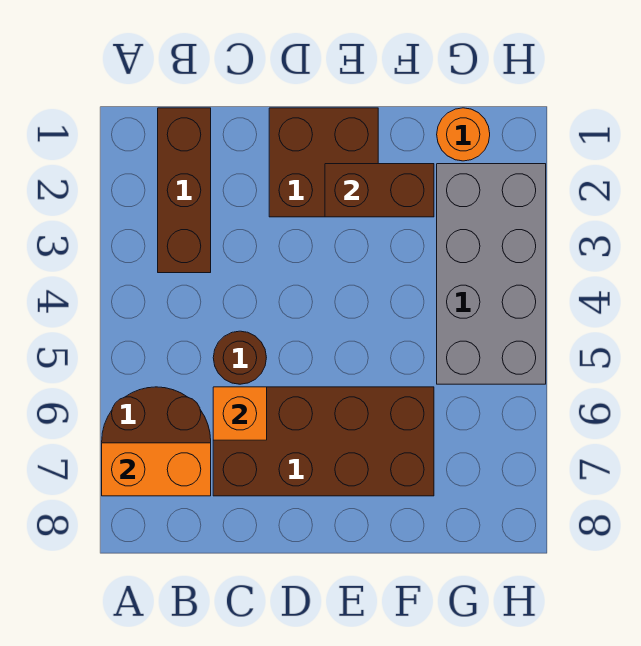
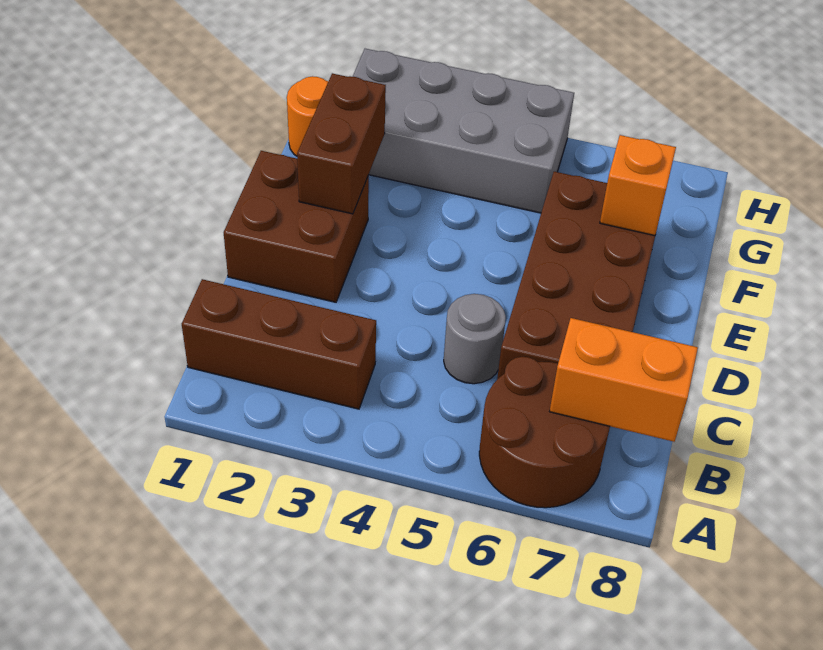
orange brick A7:B7 level 2 -> orange brick B7:B8 level 2
brown round brick C5 level 1 -> grey round brick C5 level 1
orange brick C6 level 2 -> orange brick F7 level 2

